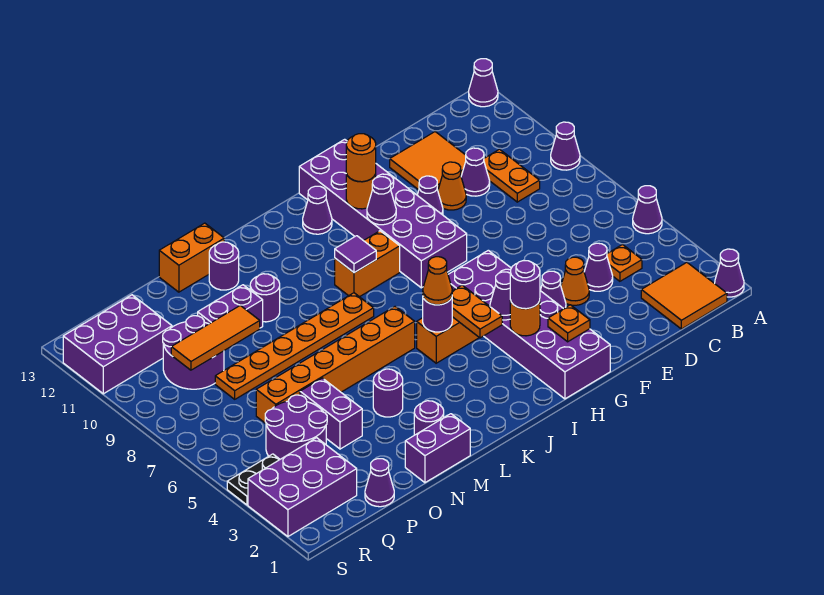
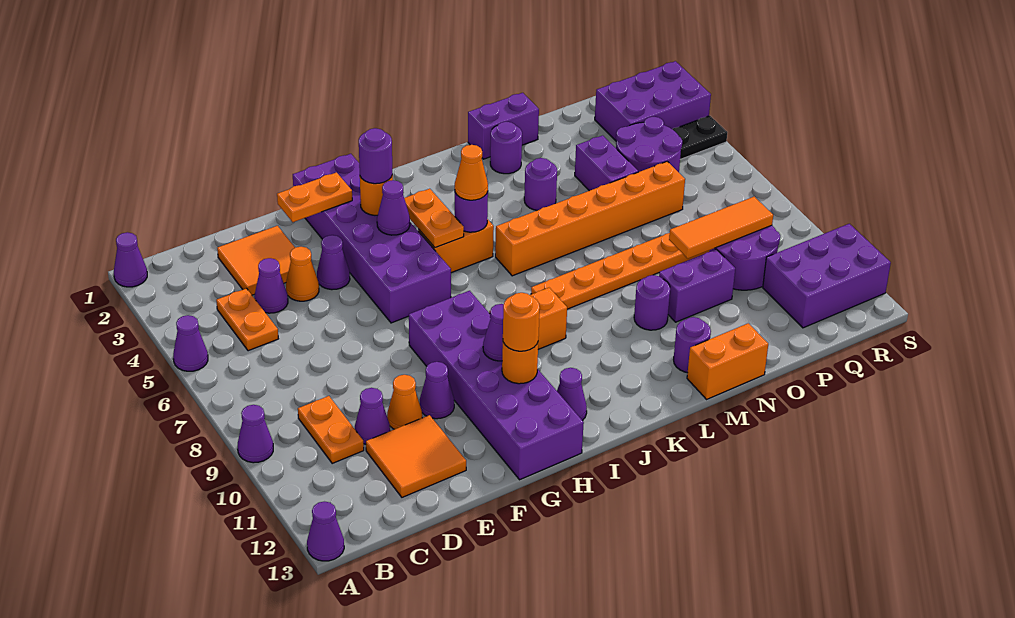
orange tile B1:C2 level 1 -> orange tile D2:E3 level 1
orange plate C4 level 1 -> orange plate C4:C5 level 1
orange plate G2 level 2 -> orange plate F2:G2 level 2
purple tile J9 level 2 -> none
purple cone P1 level 1 -> none

